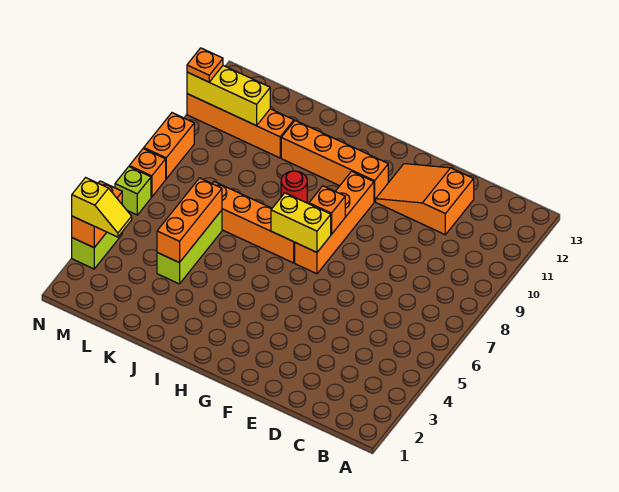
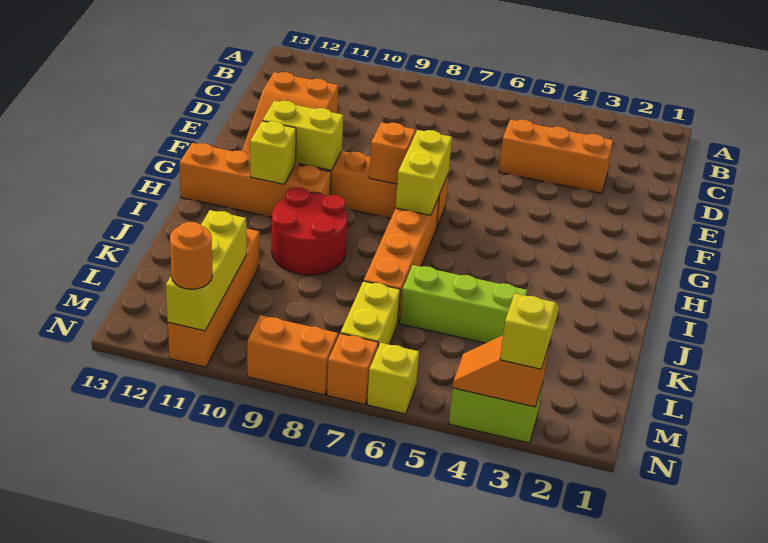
none -> yellow brick G10:G11 level 2
orange brick G11:J11 level 1 -> orange brick H10:H13 level 1
none -> yellow brick H11 level 2
red round brick I9 level 1 -> red round brick I9:J10 level 1
orange brick K4:K6 level 2 -> orange brick D3:D5 level 1
none -> yellow brick L7:M7 level 1
orange brick N3:N4 level 2 -> orange slope N3:N4 level 2 top 3
lime brick N6 level 1 -> yellow brick N6 level 1
orange plate N11 level 3 -> orange round brick N11 level 3

